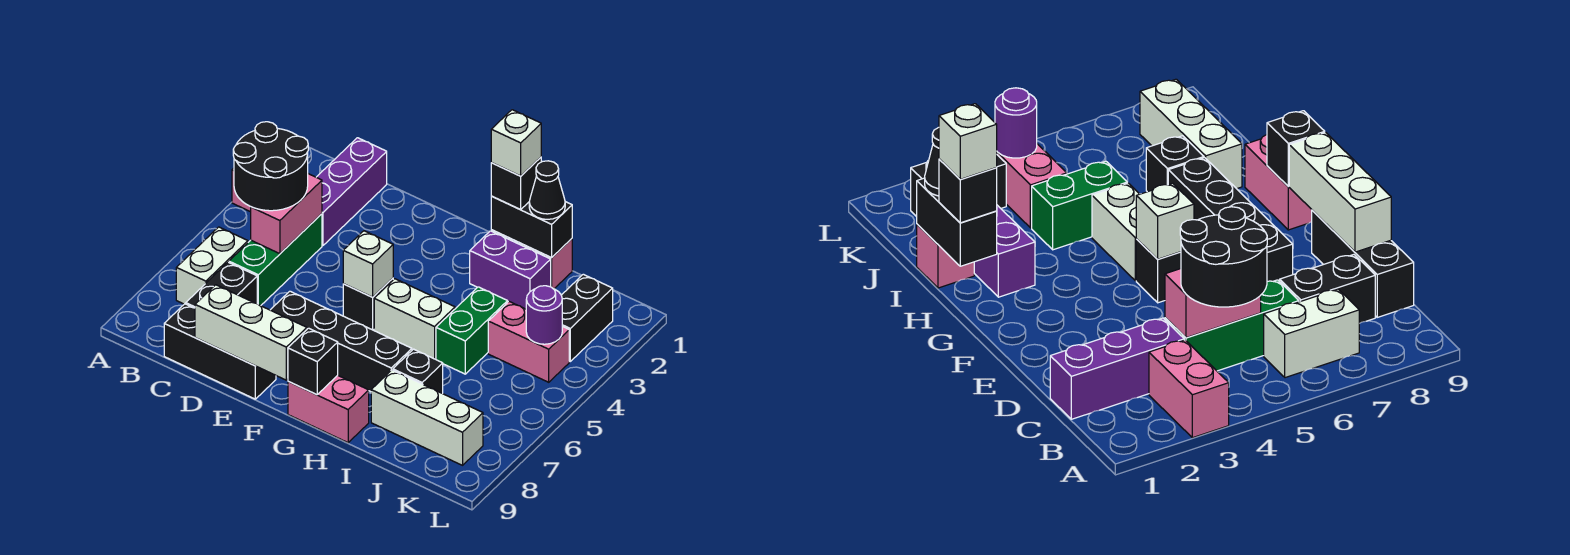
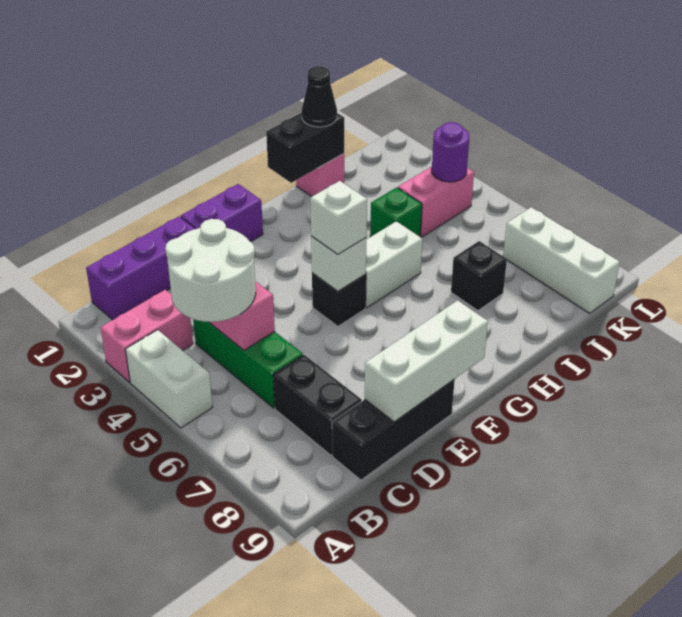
black round brick B4:C5 level 3 -> white round brick B4:C5 level 3
white brick B6:B7 level 1 -> white brick A4:A5 level 1
purple brick C1:C3 level 1 -> purple brick B1:D1 level 1
black brick E7:H7 level 1 -> none
pink brick G9:H9 level 1 -> none
black brick G9 level 2 -> none
black brick H1 level 3 -> none
white brick H1 level 4 -> white brick F5 level 3
purple brick H2:I2 level 1 -> purple brick E1:F1 level 1
green brick I4:I5 level 1 -> green brick I4 level 1
white brick I8:K8 level 1 -> white brick K7:K9 level 1
black brick K2:K3 level 1 -> none

